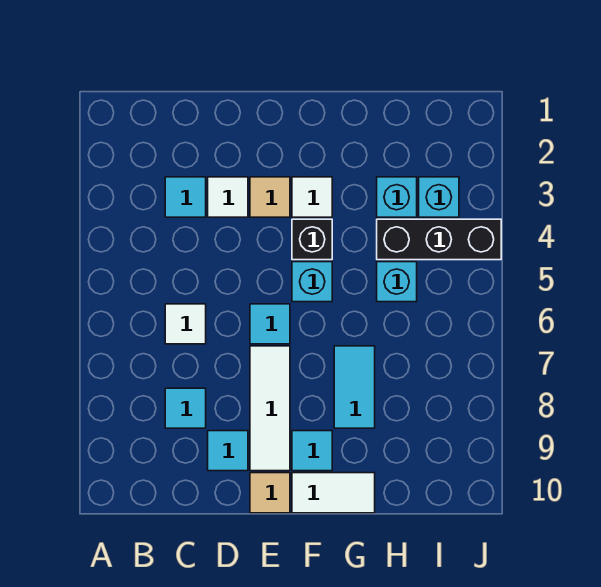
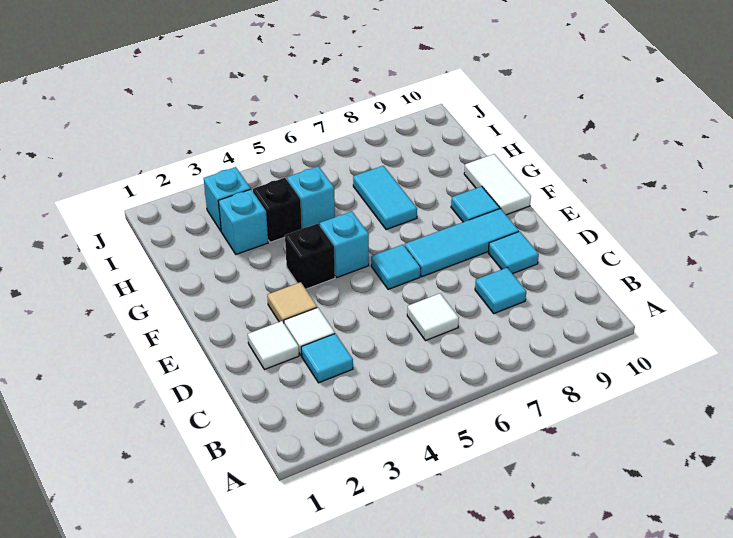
white tile E7:E9 level 1 -> cyan tile E7:E9 level 1
tan tile E10 level 1 -> none
white tile F3 level 1 -> white tile D2 level 1
cyan tile G7:G8 level 1 -> cyan tile G7:H7 level 1
black brick H4:J4 level 1 -> black brick H4 level 1

